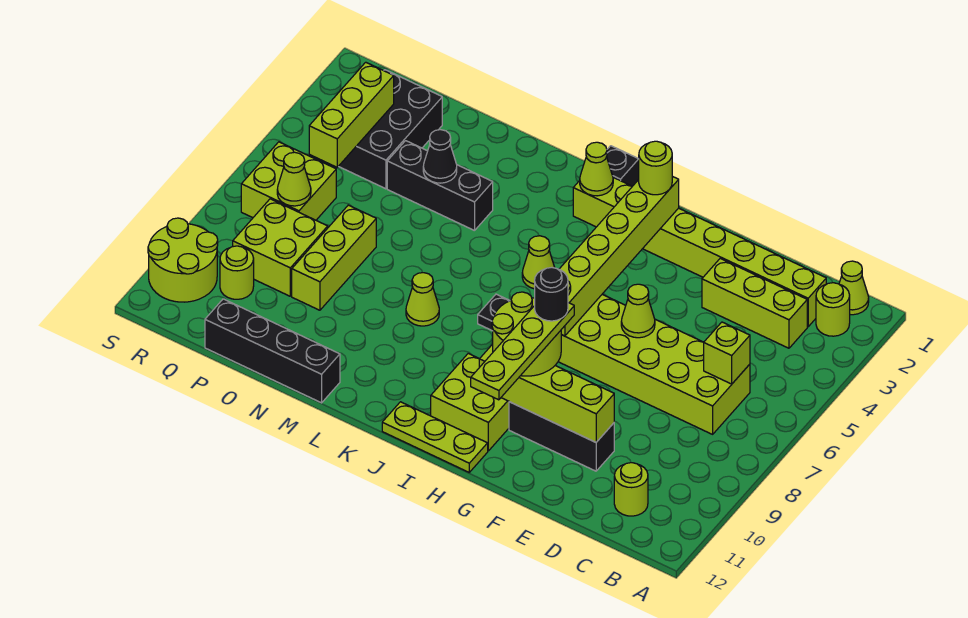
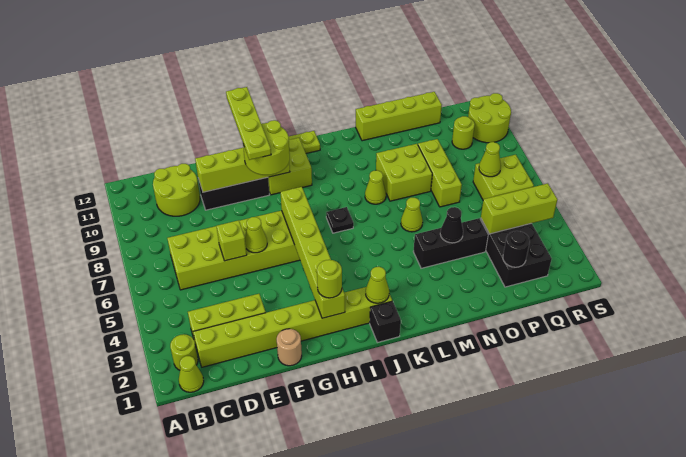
lime brick C6 level 2 -> lime brick E6 level 2
lime round brick C11 level 1 -> lime round brick C10:D11 level 1
none -> tan round brick F1 level 1
black round brick G9 level 5 -> black round brick P2 level 2
lime cone J5 level 1 -> lime cone M6 level 1
black brick M12:P12 level 1 -> lime brick M12:P12 level 1
lime brick P8:Q9 level 1 -> lime brick M8:N9 level 1
lime brick Q3:Q5 level 2 -> lime brick P4:R4 level 2

